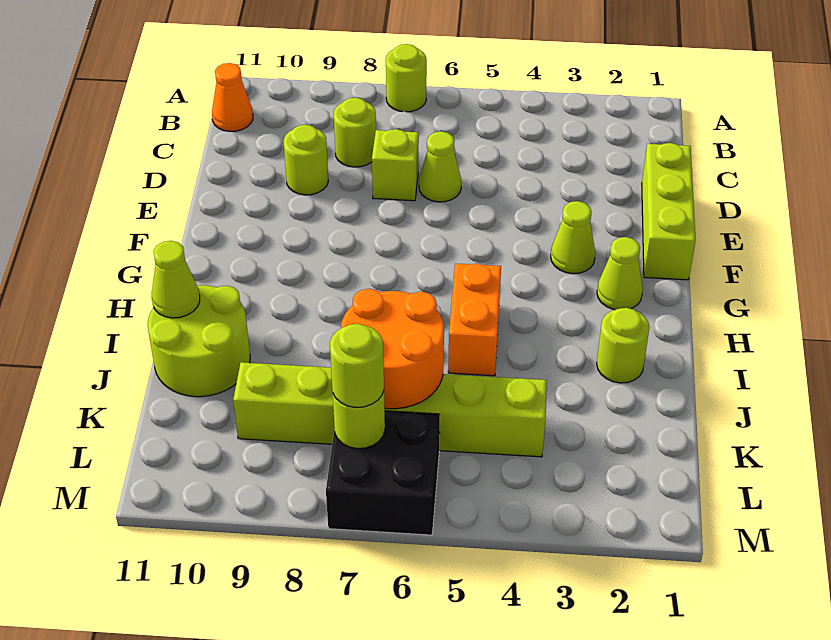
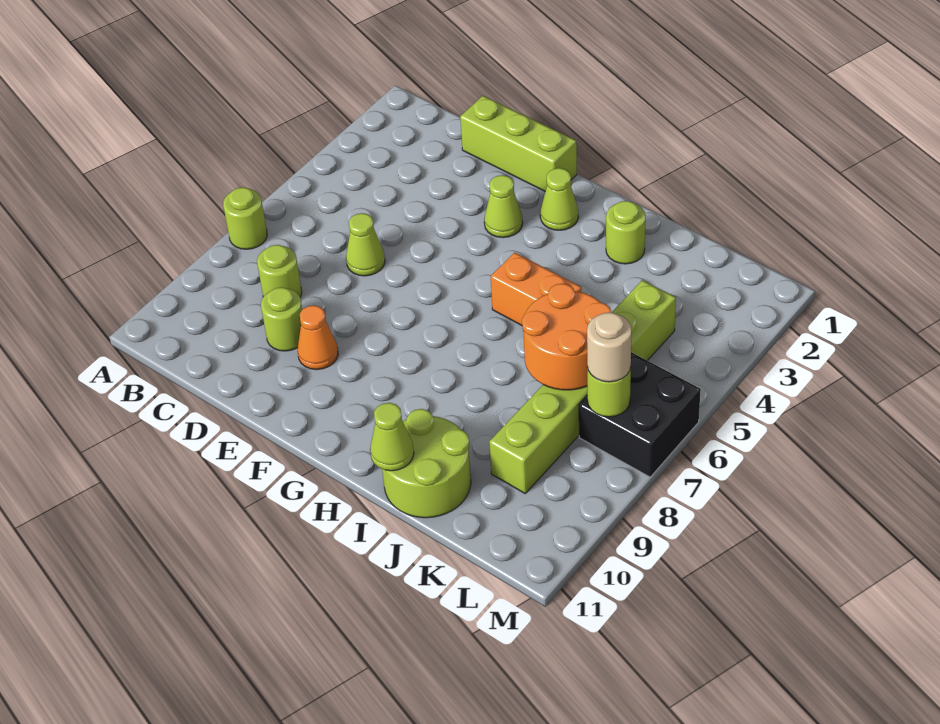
orange cone B11 level 1 -> orange cone E9 level 1
lime brick D7 level 1 -> none
lime round brick L7 level 3 -> tan round brick L7 level 3

